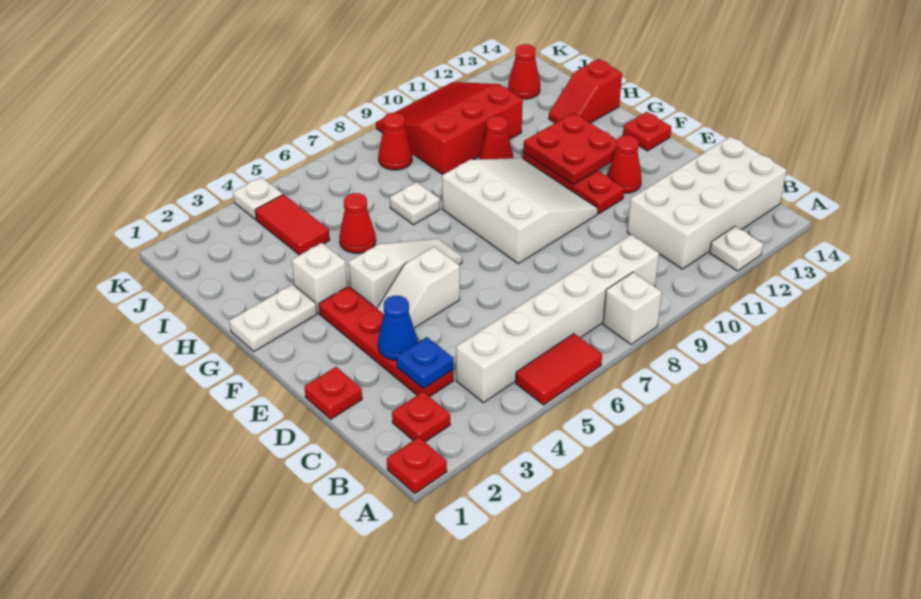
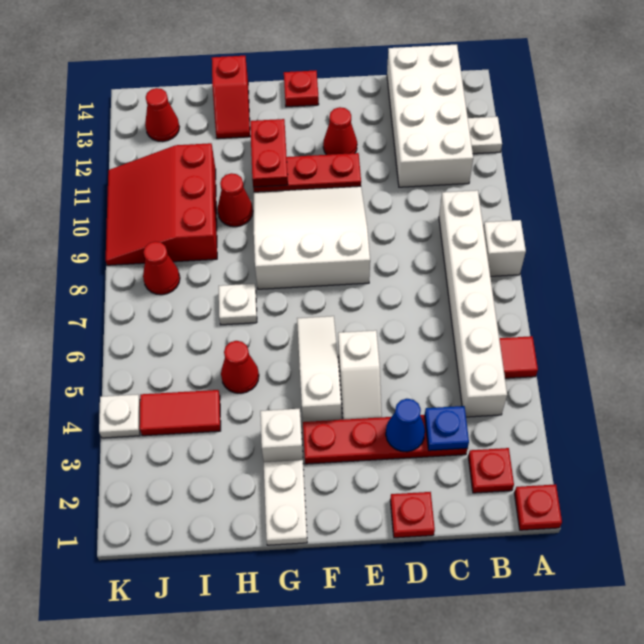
red tile A5:A6 level 1 -> red tile A5 level 1
red plate F11:G12 level 2 -> red plate G11:G12 level 2

